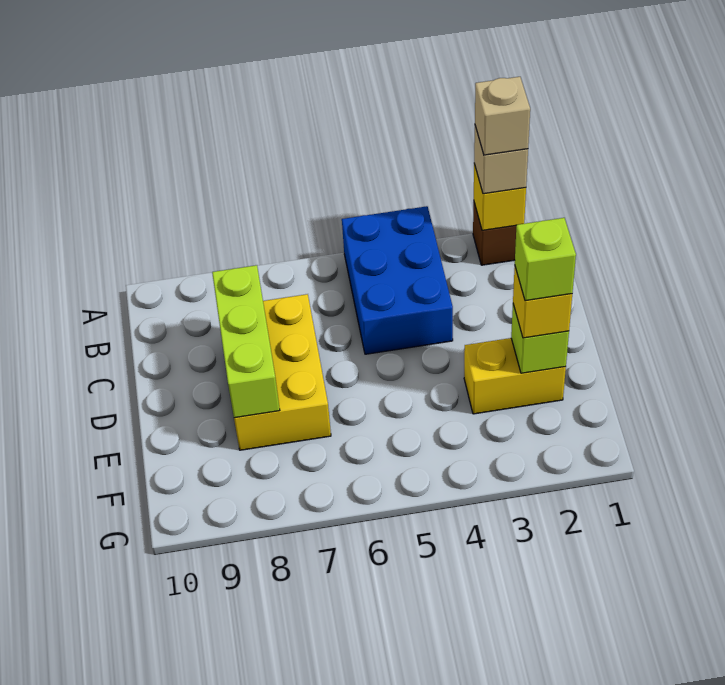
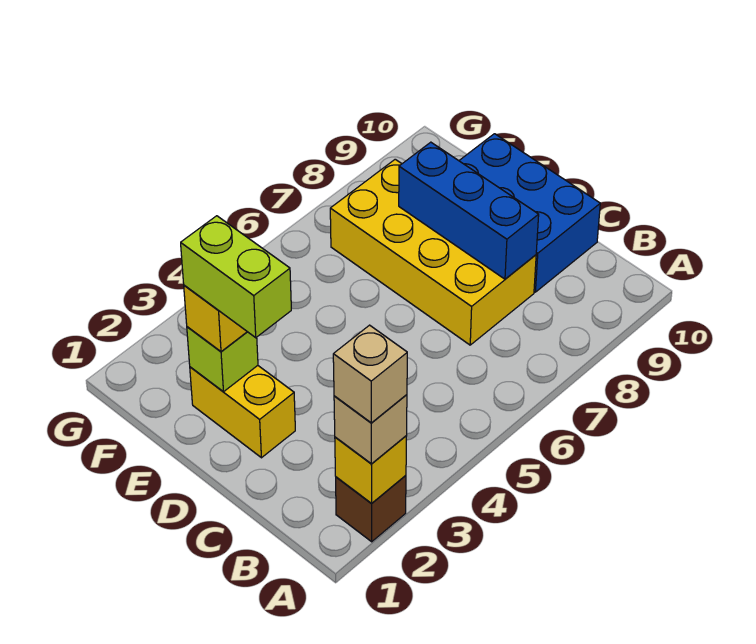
blue brick A4:C5 level 1 -> blue brick C9:E10 level 1
yellow brick C7:E8 level 1 -> yellow brick C7:F8 level 1
lime brick C8:E8 level 2 -> blue brick C8:E8 level 2
yellow brick E2:E3 level 1 -> yellow brick D2:E2 level 1
lime brick E2 level 4 -> lime brick D2:E2 level 4

